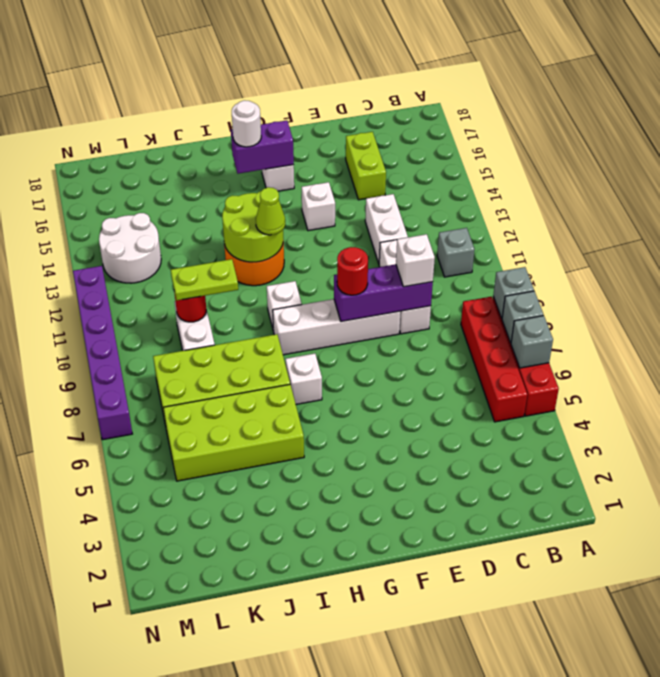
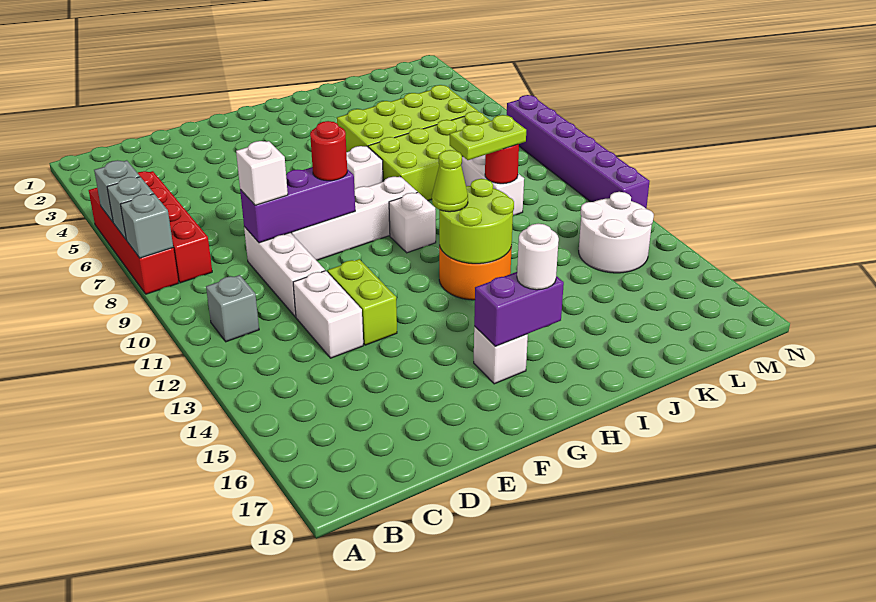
lime brick D15:D16 level 1 -> lime brick E12:E13 level 1
white brick F14 level 1 -> none

